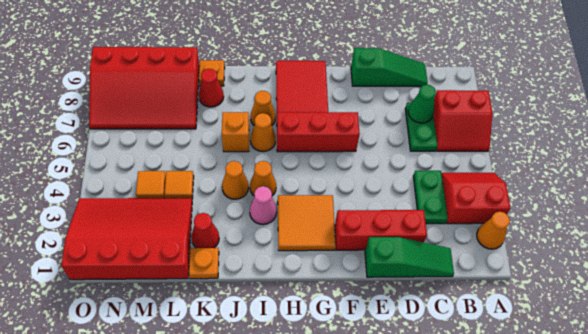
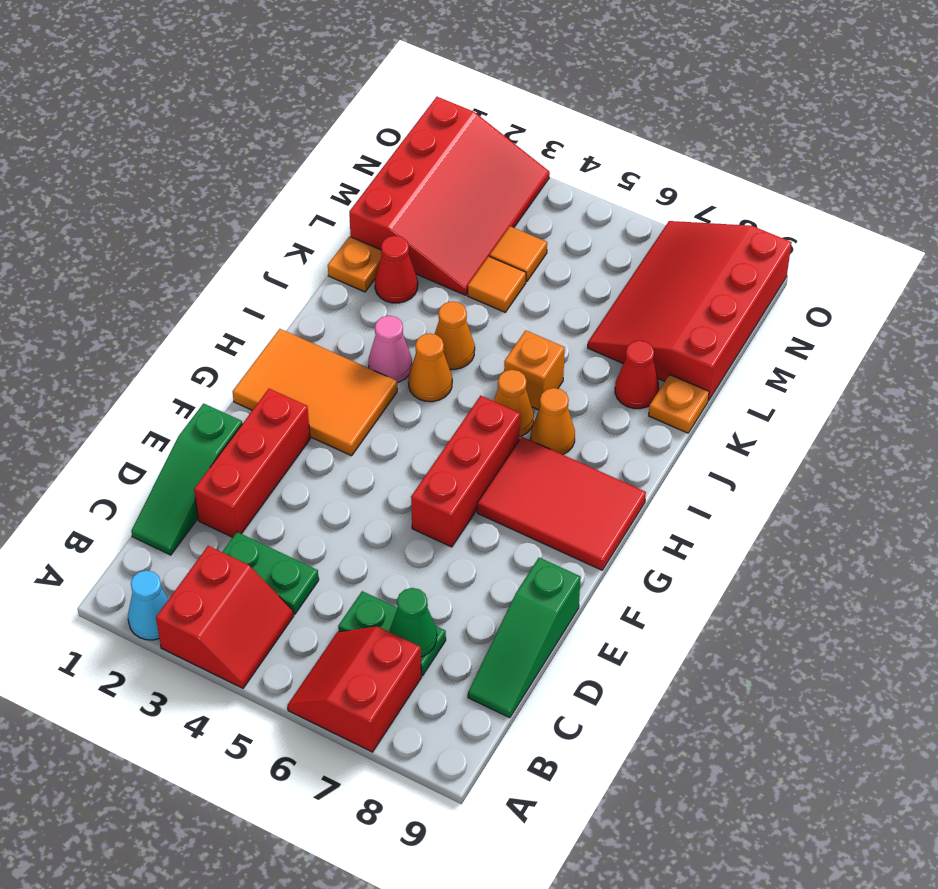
orange cone A2 level 1 -> cyan cone A2 level 1
orange tile G2:H3 level 1 -> orange tile G1:H3 level 1

